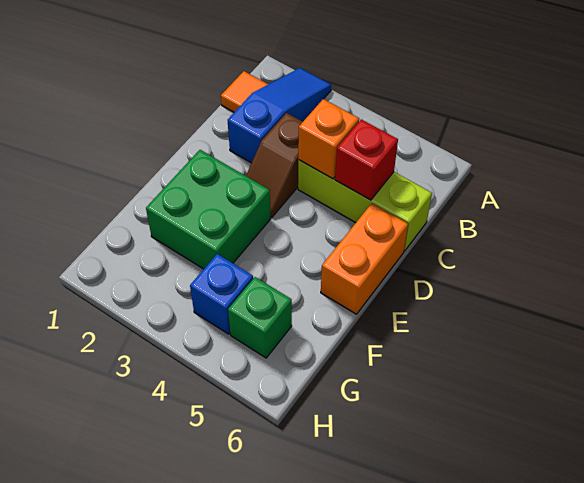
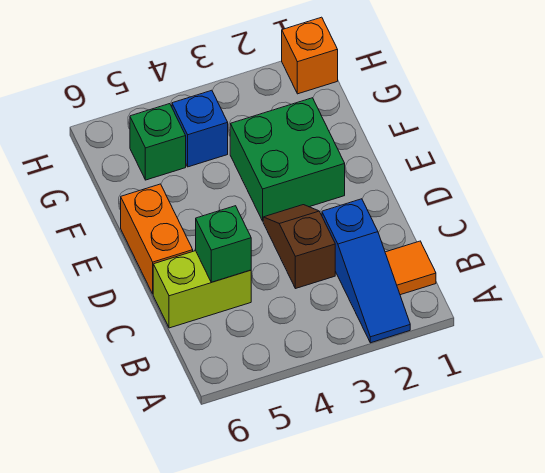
lime brick C4:C6 level 1 -> lime brick C5:C6 level 1
orange brick C4 level 2 -> orange brick H1 level 1
red brick C5 level 2 -> green brick C5 level 2

